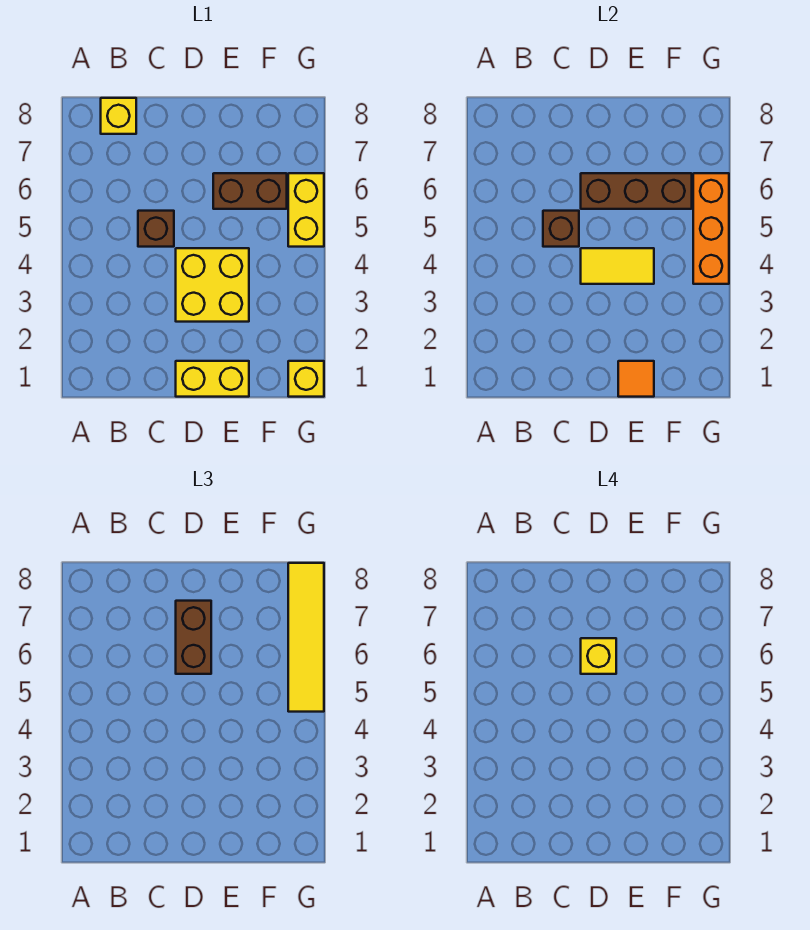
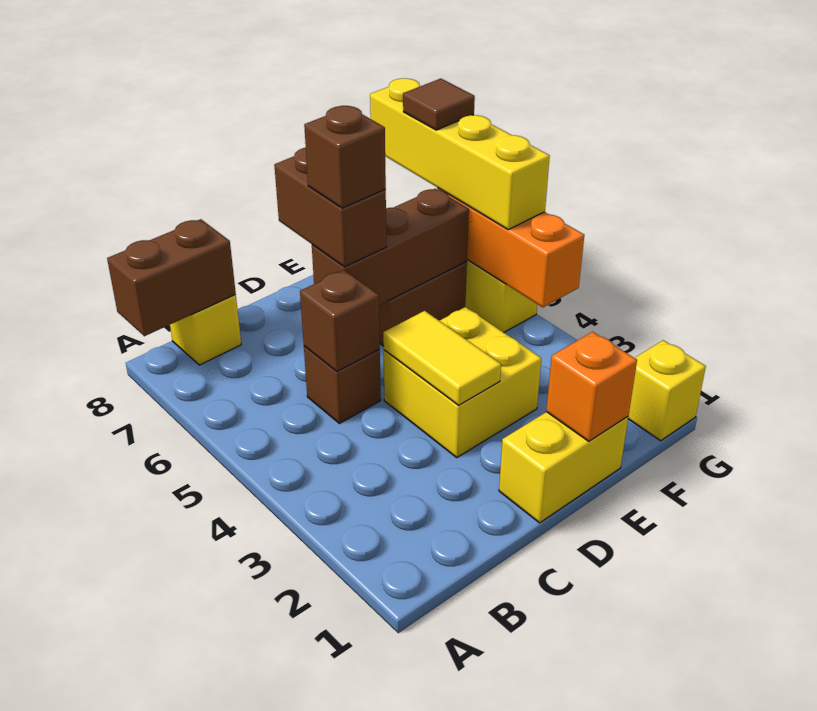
none -> brown brick A8:B8 level 2
yellow tile D4:E4 level 2 -> yellow tile D3:D4 level 2
yellow brick D6 level 4 -> brown brick D6 level 4
orange tile E1 level 2 -> orange brick E1 level 2
yellow tile G5:G8 level 3 -> yellow brick G5:G8 level 3
none -> brown tile G7 level 4

